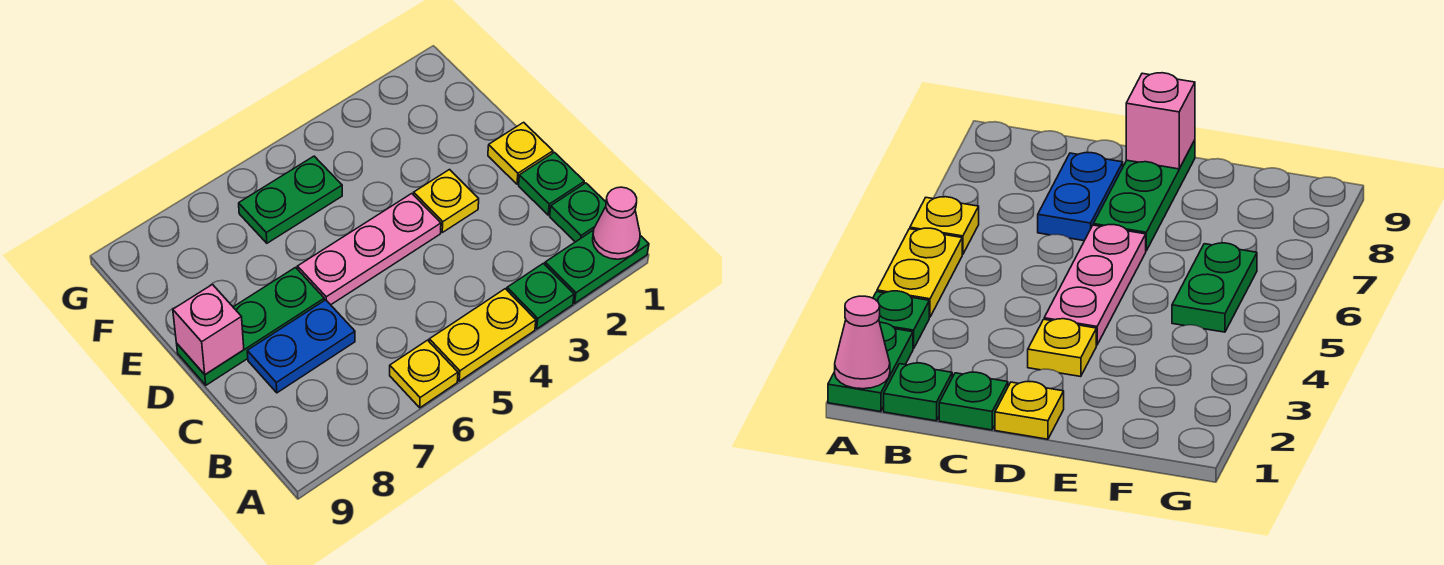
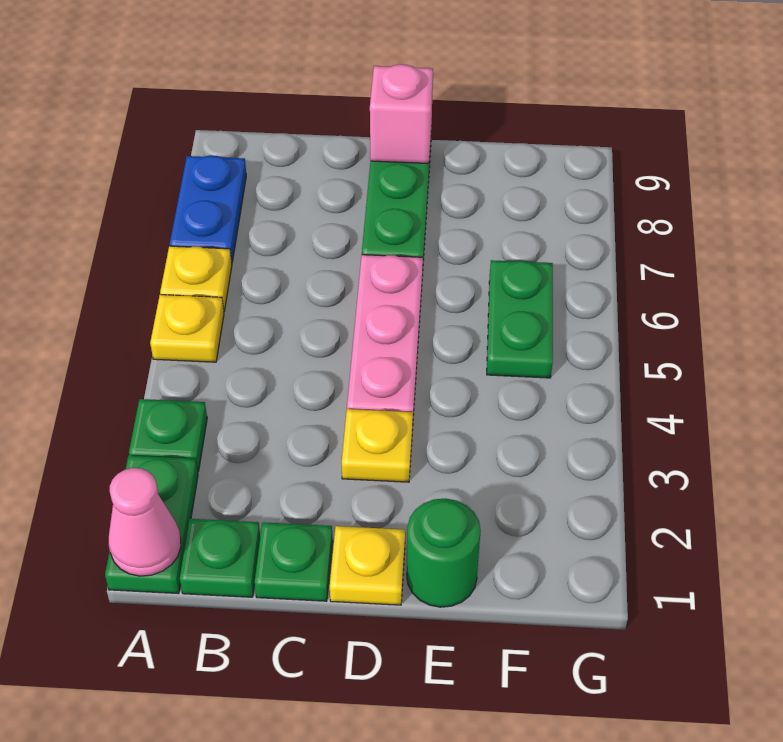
yellow plate A4:A5 level 1 -> yellow plate A5 level 1
blue plate C7:C8 level 1 -> blue plate A7:A8 level 1
none -> green round brick E1 level 1

